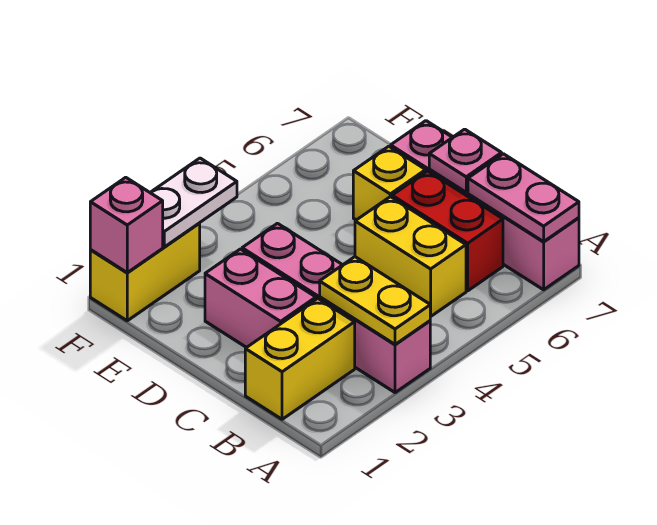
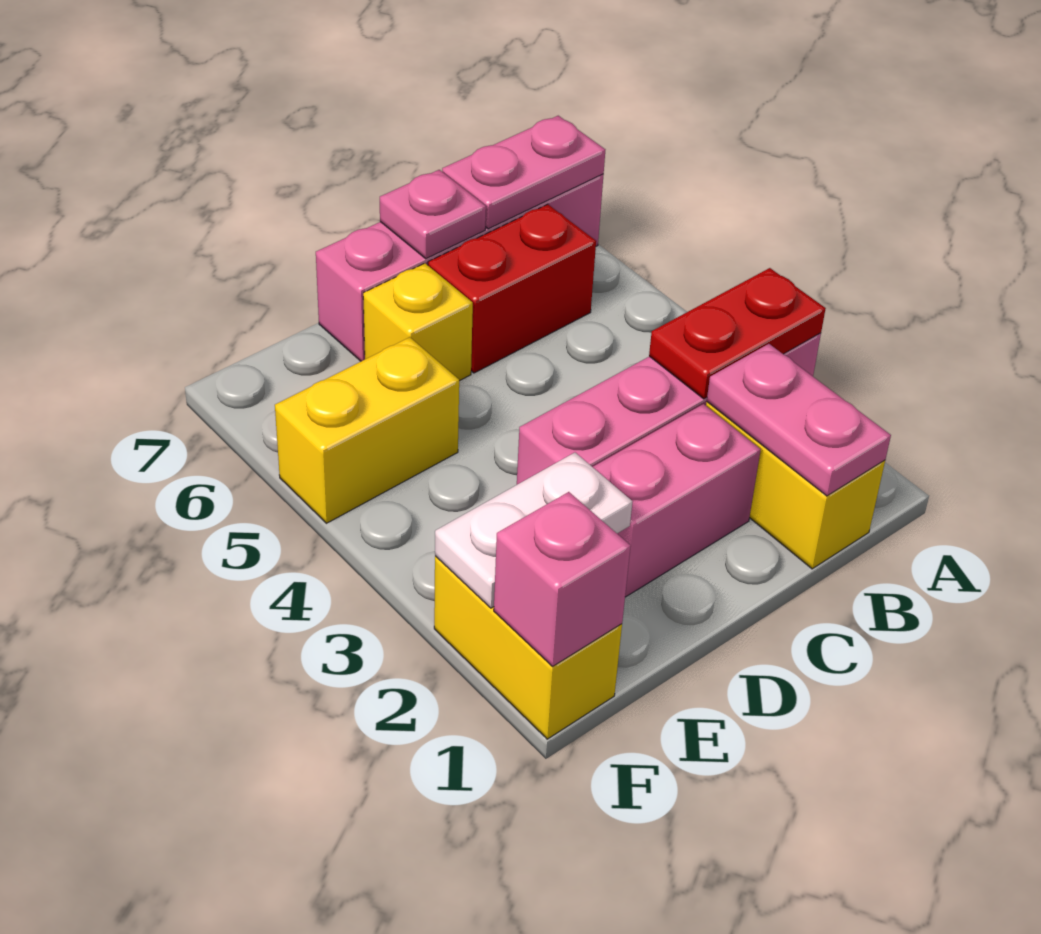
yellow plate A3:B3 level 2 -> red plate A3:B3 level 2
none -> pink plate B1:B2 level 2
yellow brick B5:C5 level 1 -> yellow brick E5:F5 level 1
white plate F2:F3 level 2 -> white plate E2:F2 level 2

